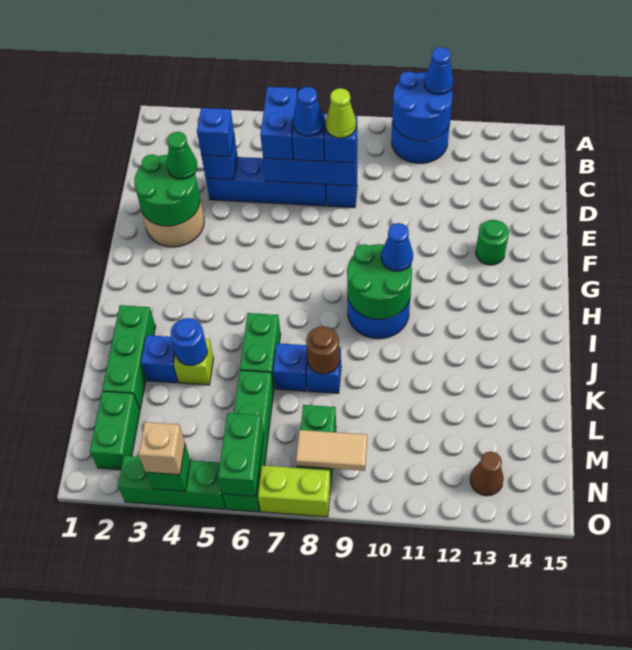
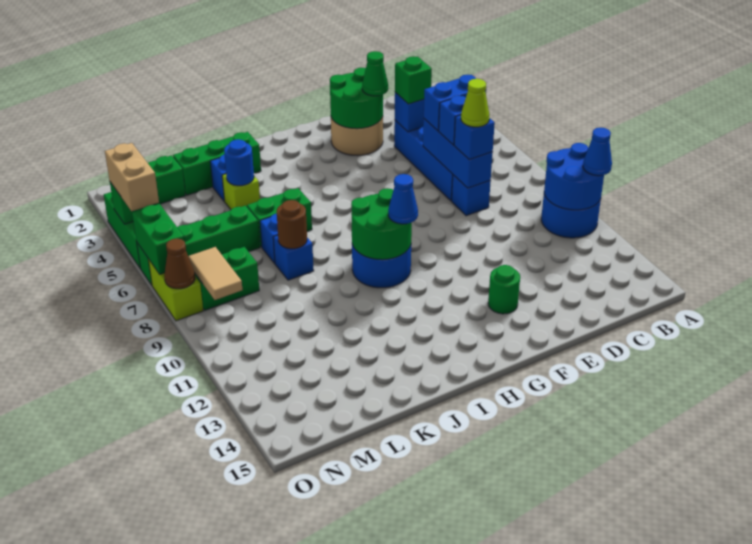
blue brick D4 level 3 -> green brick D4 level 3
blue cone D7 level 4 -> none
green brick N6:O6 level 2 -> green brick O6:O7 level 2
brown cone N13 level 1 -> brown cone O8 level 2
tan brick O4 level 3 -> tan brick O4:O5 level 3

